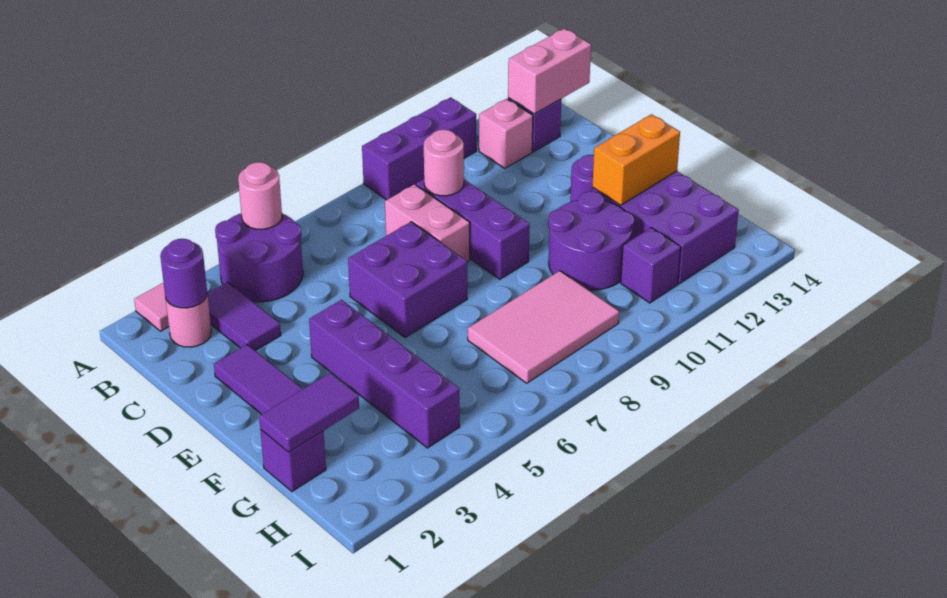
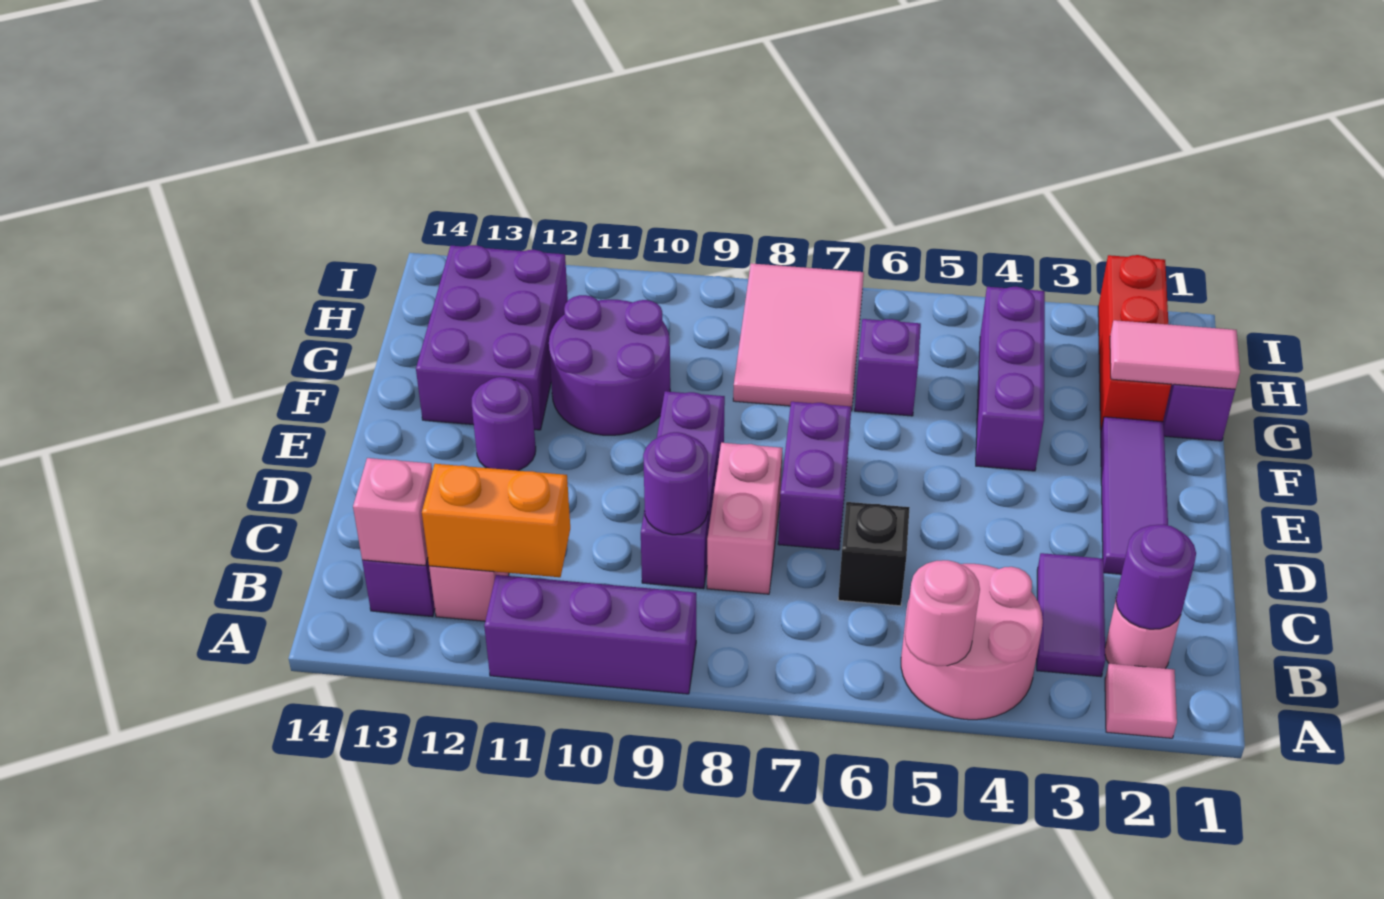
purple round brick A4:B5 level 1 -> pink round brick A4:B5 level 1
pink brick B13:B14 level 2 -> pink brick B13 level 2
none -> black brick C6 level 1
pink round brick C9 level 2 -> purple round brick C9 level 2
purple brick D6:E7 level 1 -> purple brick D7:E7 level 1
purple brick E4:H4 level 1 -> purple brick F4:H4 level 1
orange brick F12:F13 level 2 -> orange brick B11:B12 level 2
purple tile G1:G2 level 2 -> pink tile G1:G2 level 2
none -> red brick G2:I2 level 1
pink tile G7:H9 level 1 -> pink tile G7:I8 level 1
purple brick H11 level 1 -> purple brick G6 level 1

